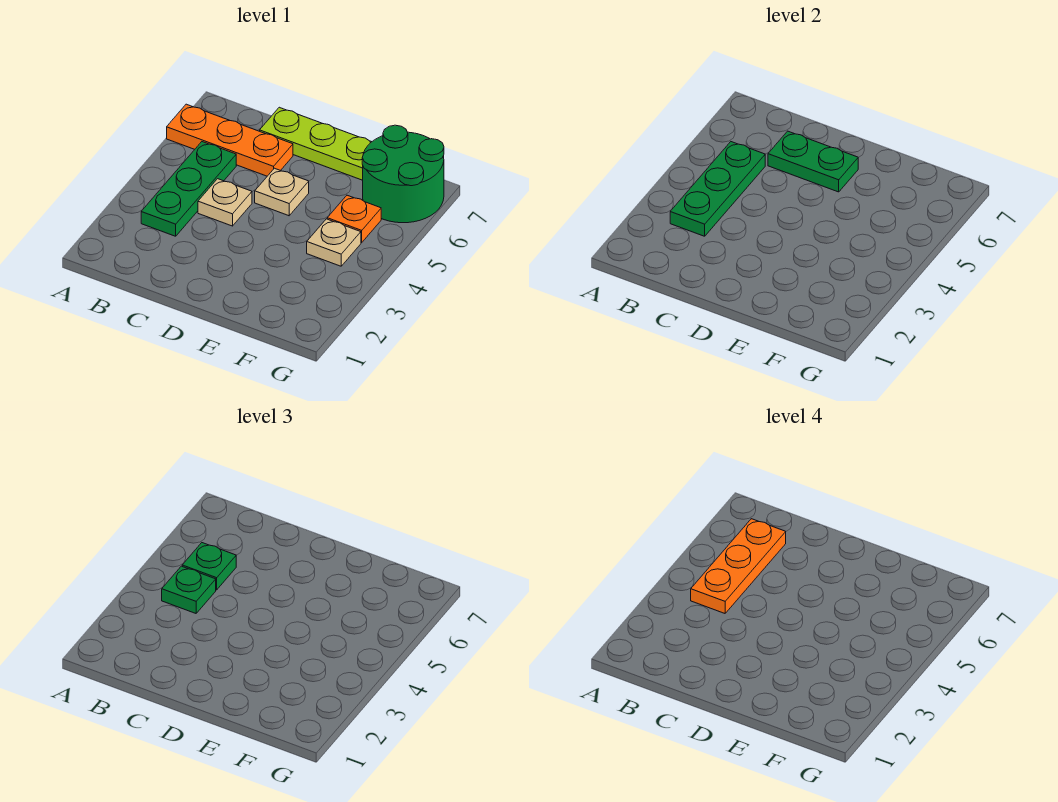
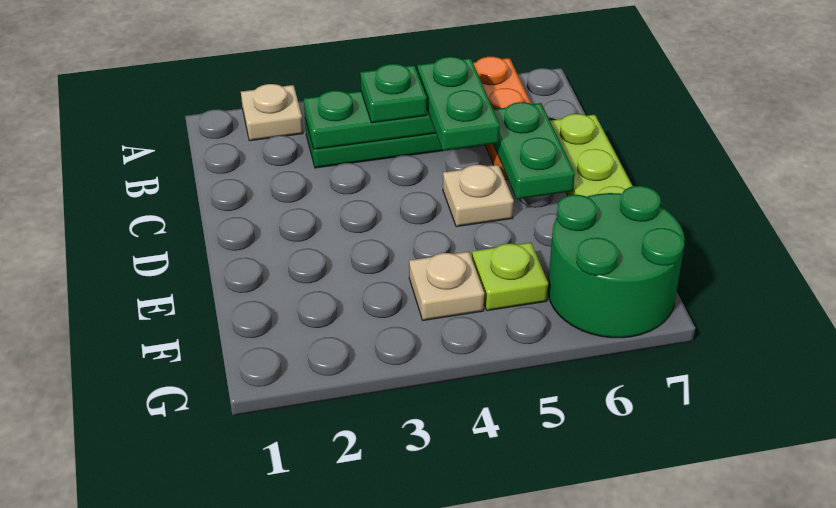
orange plate B4:B6 level 4 -> none
green plate B5 level 3 -> green plate B5:C5 level 3
tan plate C4 level 1 -> tan plate A2 level 1
orange plate F5 level 1 -> lime plate F5 level 1

